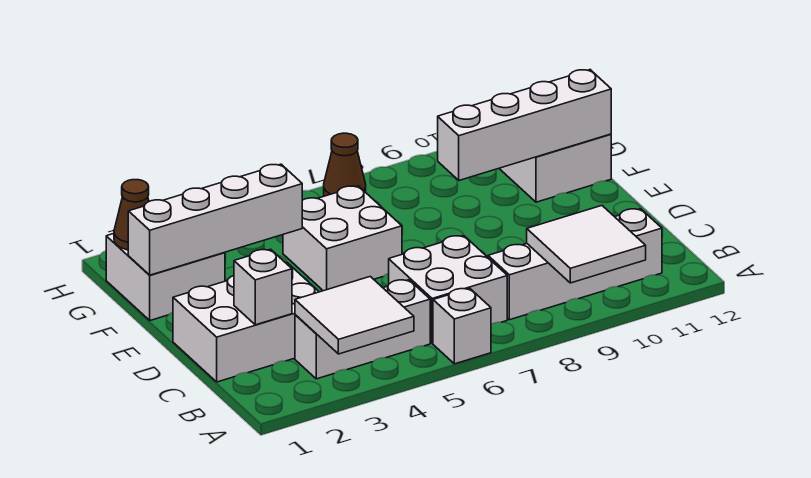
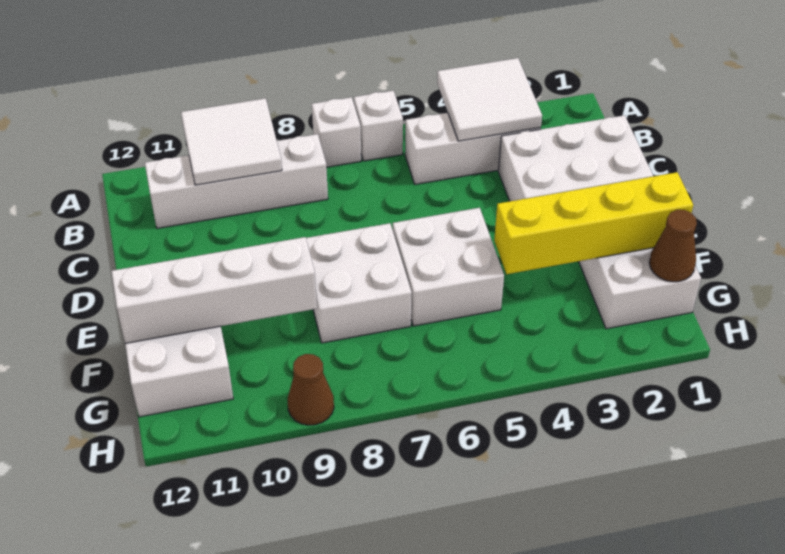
white brick B6:C7 level 1 -> white brick E7:F8 level 1
white brick C2 level 2 -> white brick A7 level 1
white brick F1:F4 level 2 -> yellow brick F1:F4 level 2
brown cone H7 level 1 -> brown cone H9 level 1

